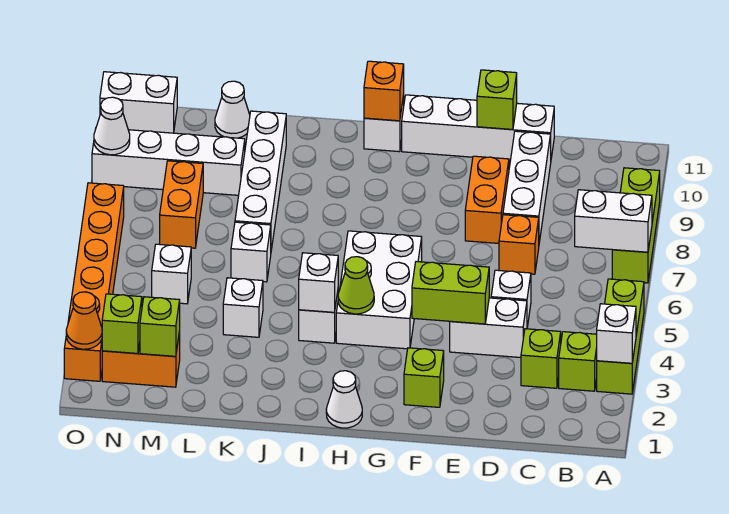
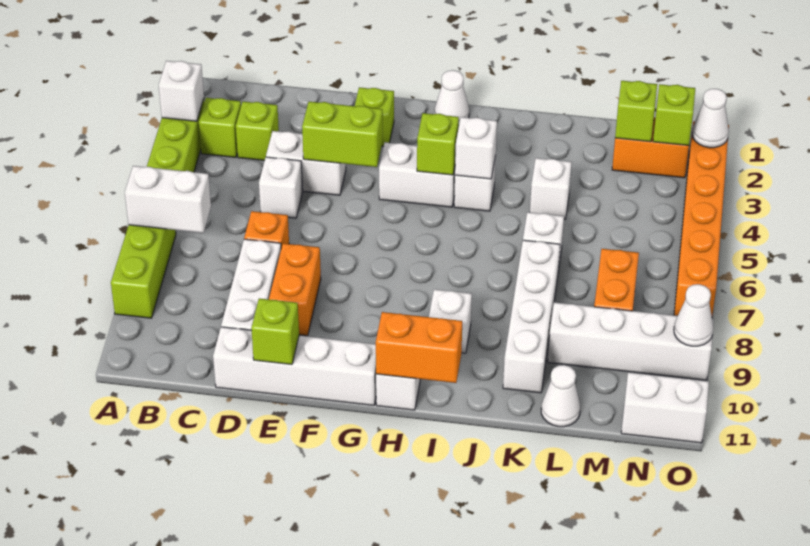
white brick G4:H6 level 1 -> white brick G4:H4 level 1
lime cone H4 level 2 -> lime brick H4 level 2
orange brick H11 level 2 -> orange brick H11:I11 level 2
white brick M5 level 1 -> white brick I9 level 1
orange cone O2 level 2 -> white cone O2 level 2

